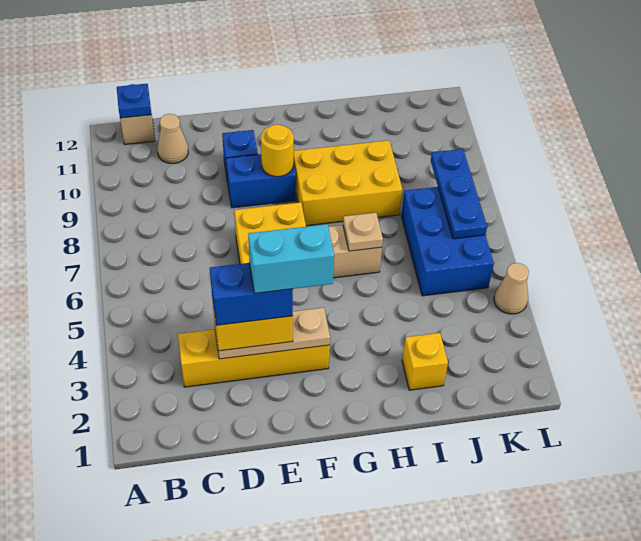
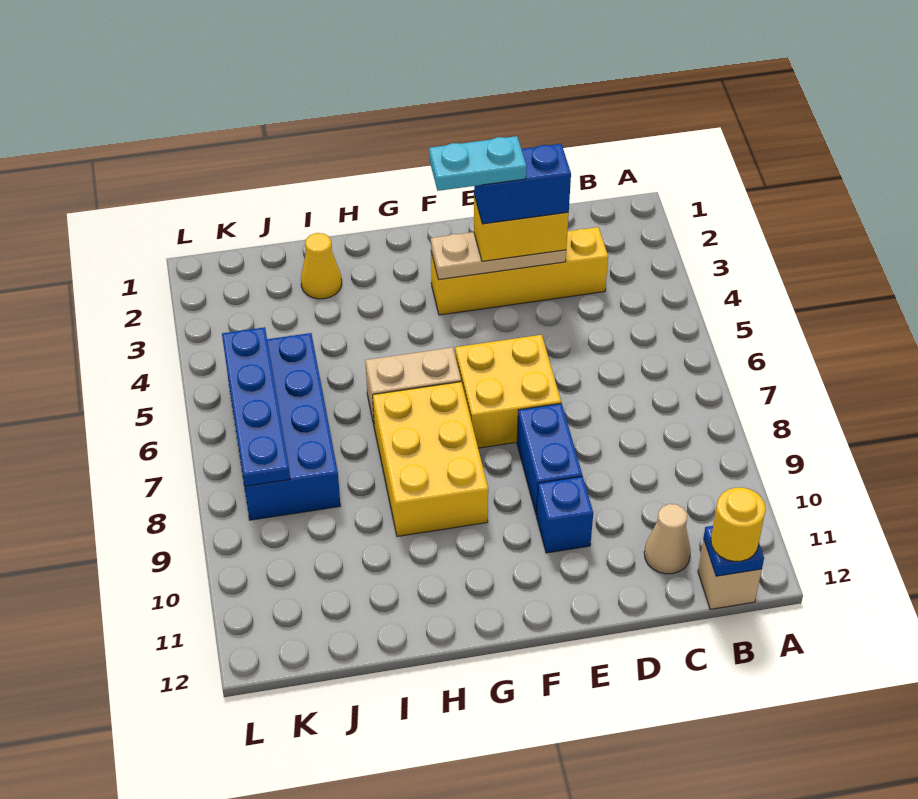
cyan brick E3:F3 level 5 -> cyan plate E3:F3 level 5
blue brick E9:F9 level 1 -> blue brick E8:E9 level 1
yellow round brick F9 level 2 -> yellow round brick B12 level 3
yellow brick G8:I9 level 1 -> yellow brick G7:H9 level 1
tan plate H6 level 2 -> none
yellow brick I2 level 1 -> yellow cone I2 level 1
blue brick J5:K7 level 1 -> blue brick J5:K8 level 1
blue plate K6:K8 level 2 -> blue plate K5:K8 level 2
tan cone L4 level 1 -> none

